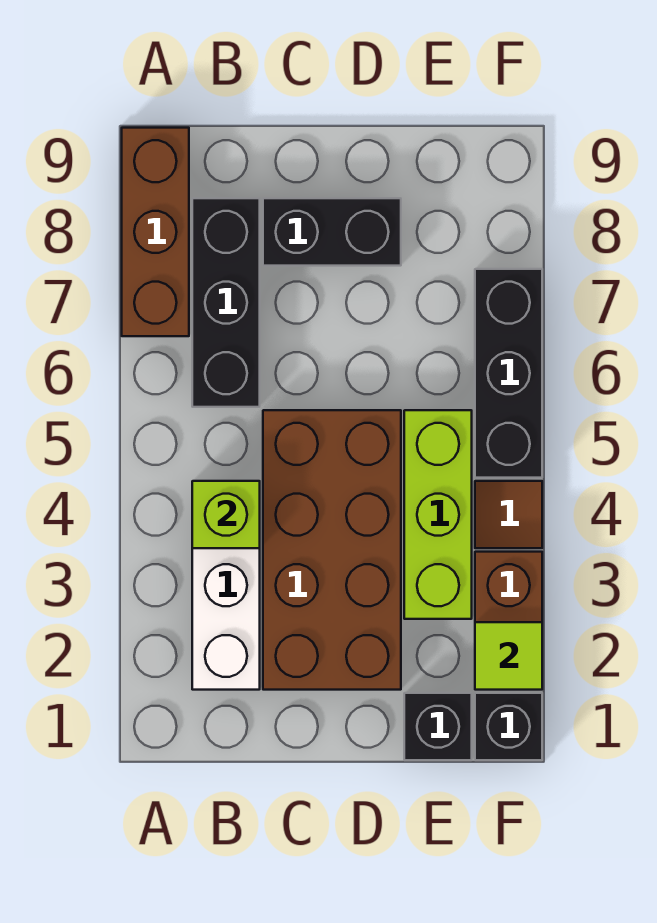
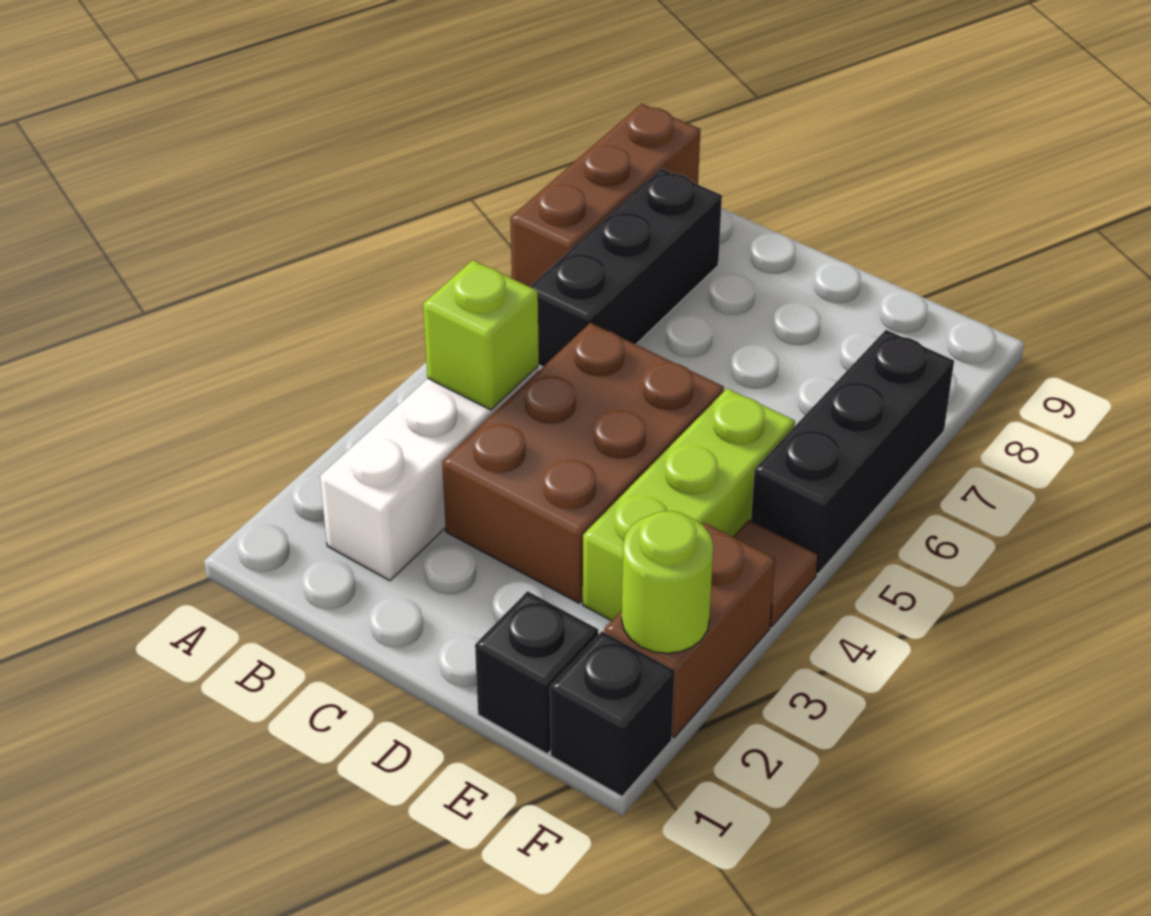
brown brick C2:D5 level 1 -> brown brick C3:D5 level 1
black brick C8:D8 level 1 -> none
lime tile F2 level 2 -> lime round brick F2 level 2

